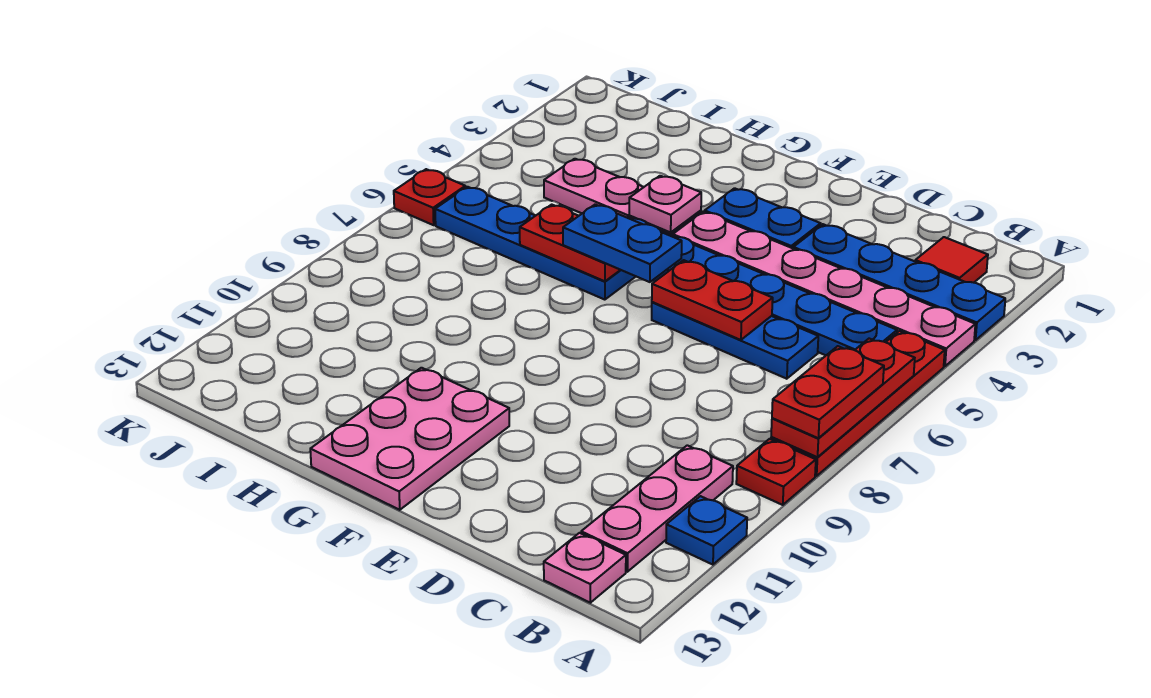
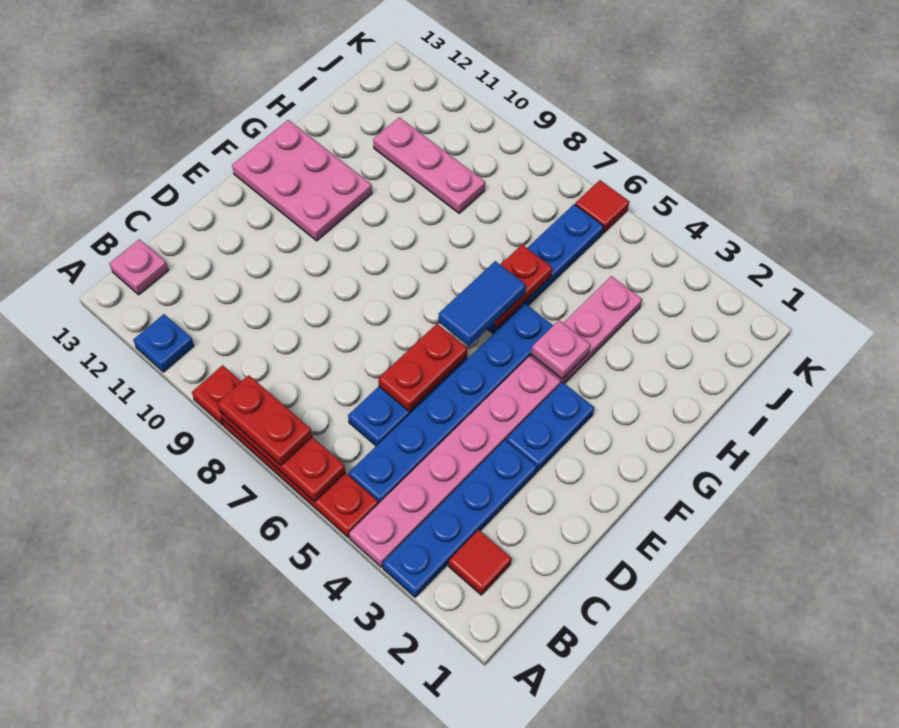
pink plate B10:B12 level 1 -> pink plate I9:I11 level 1
blue plate F6:G6 level 3 -> blue tile F6:G6 level 3
red plate K6 level 1 -> red tile K6 level 1

